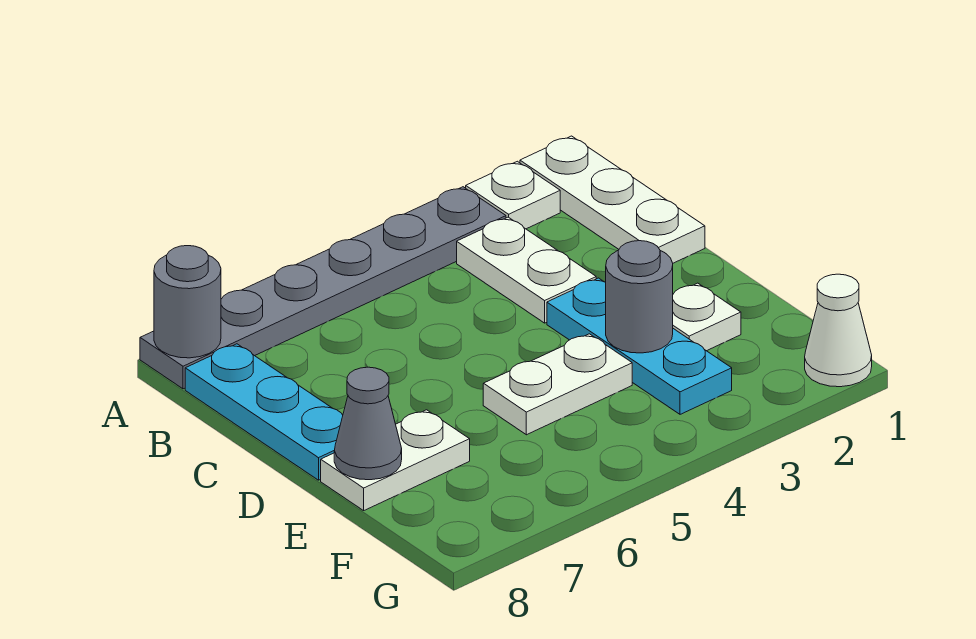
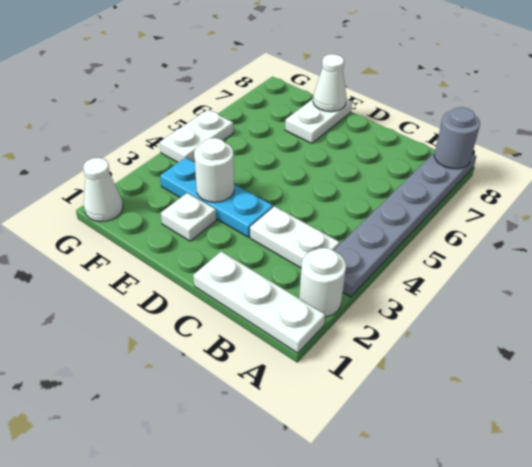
white plate A2 level 1 -> white round brick A2 level 1
cyan plate B8:D8 level 1 -> none
grey round brick E3 level 2 -> white round brick E3 level 2
white plate E4:E5 level 1 -> white plate G4:G5 level 1
grey cone E8 level 2 -> white cone E8 level 2

